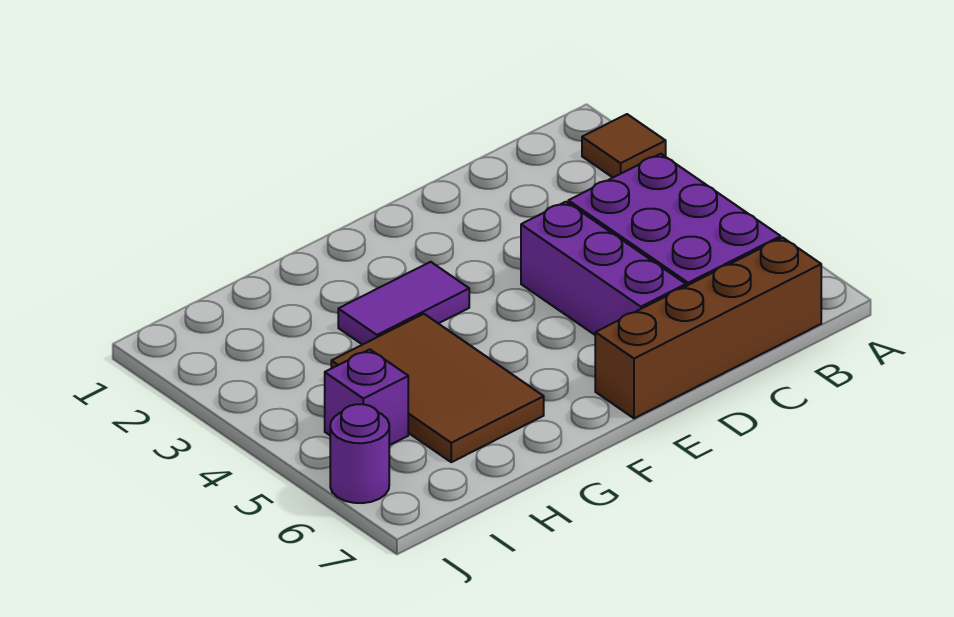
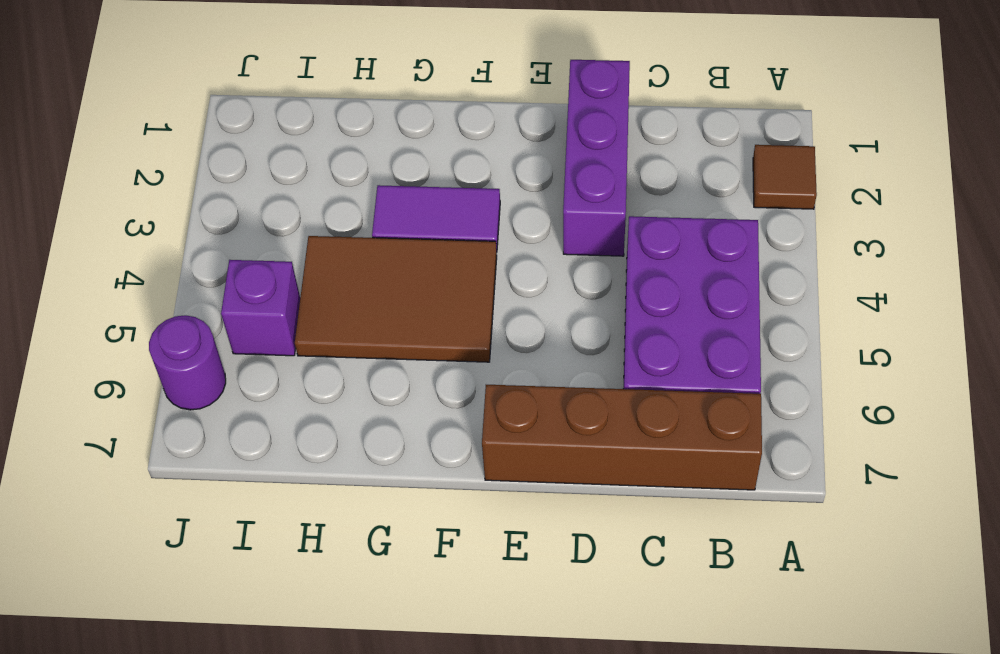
purple brick D4:D6 level 1 -> purple brick D1:D3 level 1
brown tile G4:H6 level 1 -> brown tile F4:H5 level 1

